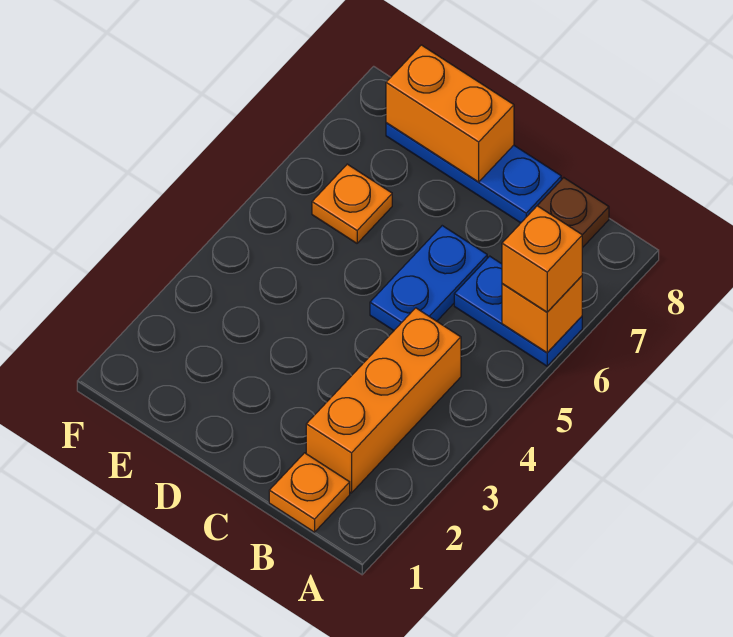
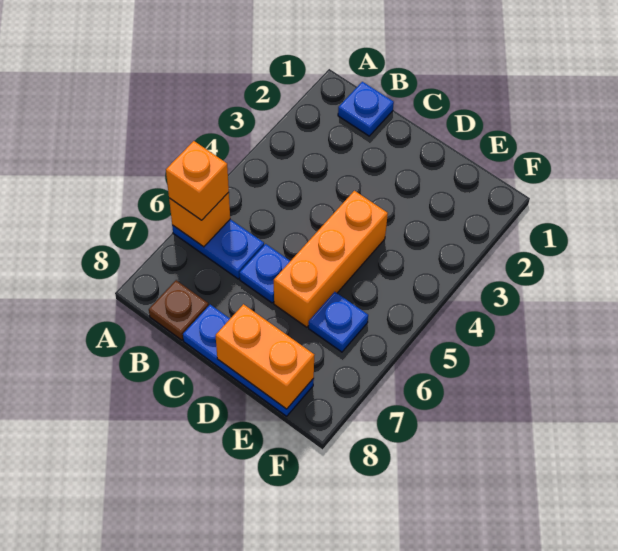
orange plate B1 level 1 -> blue plate B1 level 1
orange brick B2:B4 level 1 -> orange brick D4:D6 level 1
blue plate C5:C6 level 1 -> blue plate C6 level 1
orange plate E6 level 1 -> blue plate E6 level 1

